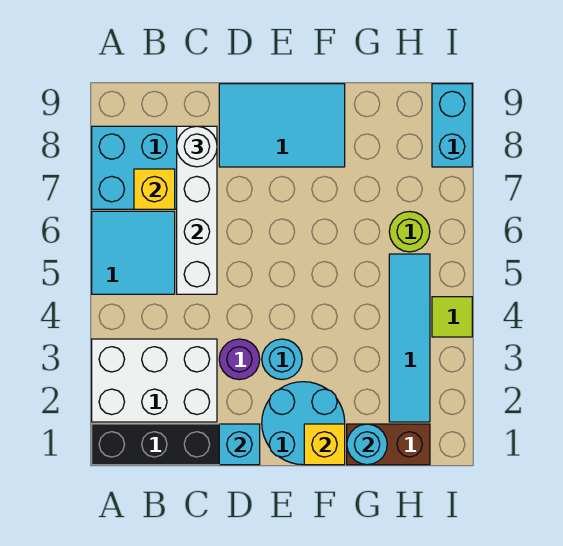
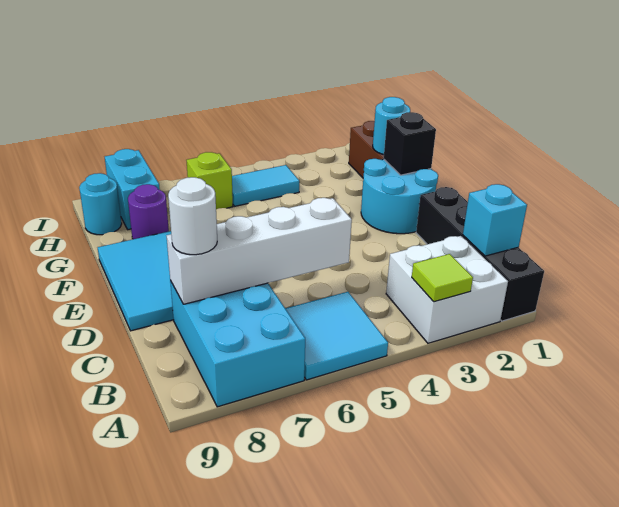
white brick A2:C3 level 1 -> white brick A2:B3 level 1
yellow brick B7 level 2 -> none
cyan brick D1 level 2 -> cyan brick B1 level 2
purple round brick D3 level 1 -> purple round brick G8 level 1
cyan round brick E3 level 1 -> cyan round brick H9 level 1
yellow brick F1 level 2 -> black brick F1 level 2
cyan tile H2:H5 level 1 -> cyan tile H4:H5 level 1
lime round brick H6 level 1 -> lime brick H6 level 1
lime tile I4 level 1 -> lime tile A3 level 2
cyan brick I8:I9 level 1 -> cyan brick H8:I8 level 1

